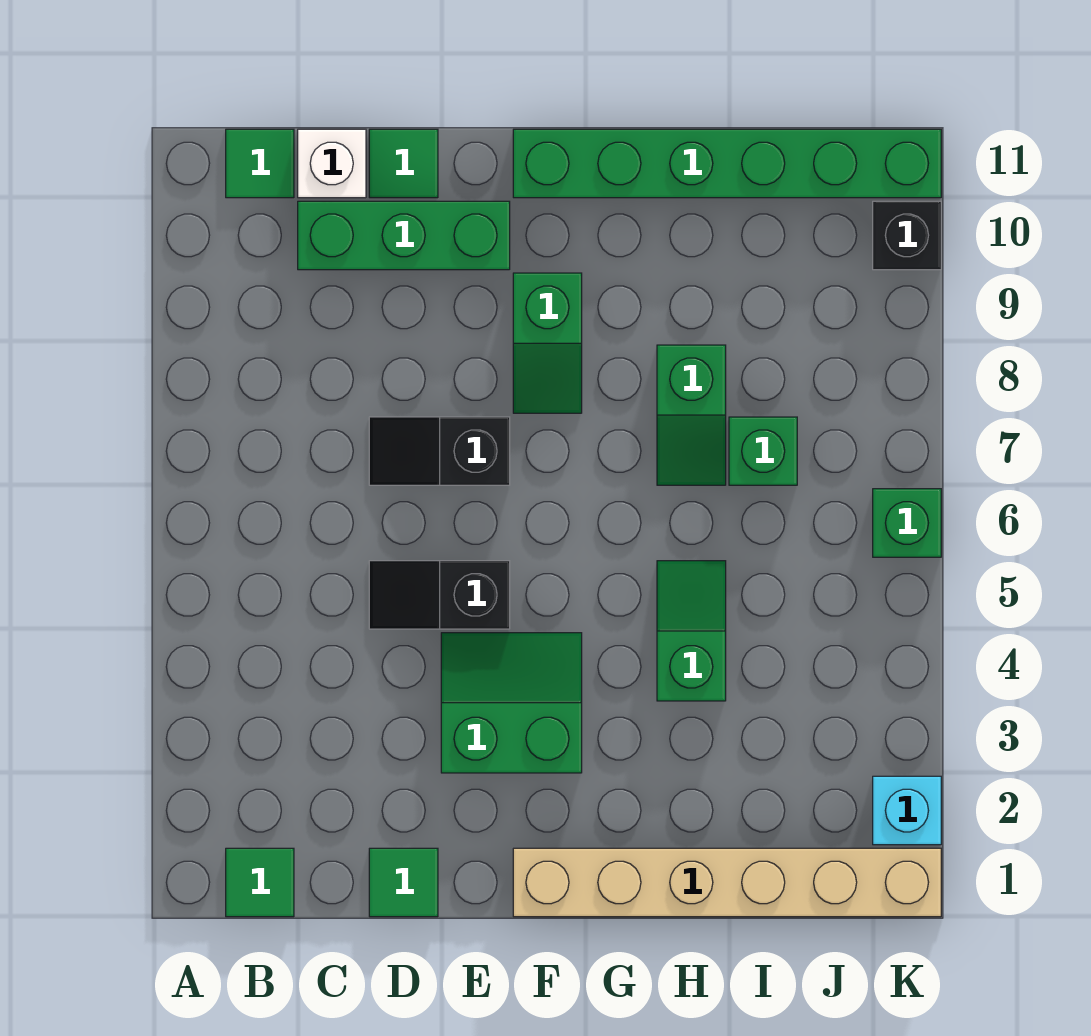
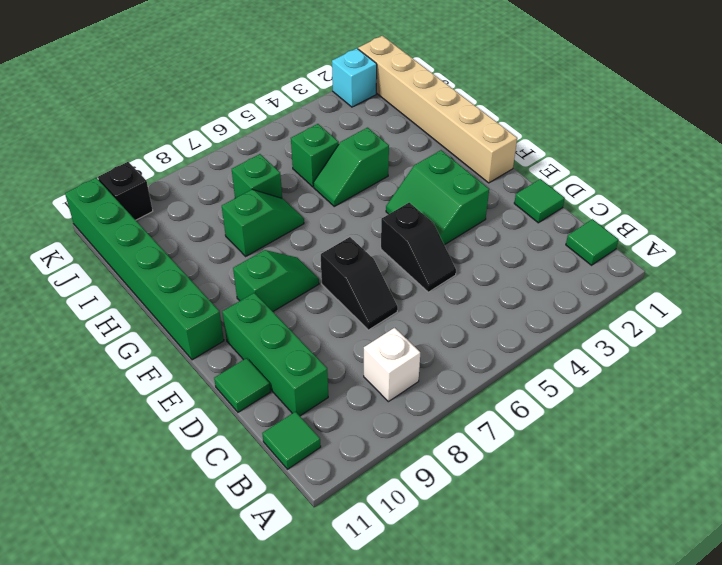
white brick C11 level 1 -> white brick B8 level 1
green brick K6 level 1 -> green brick I5 level 1

